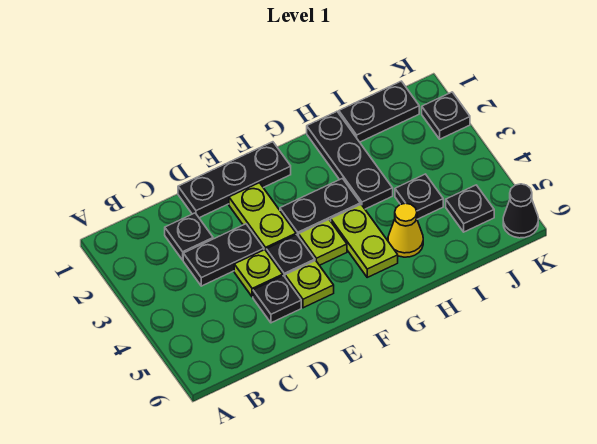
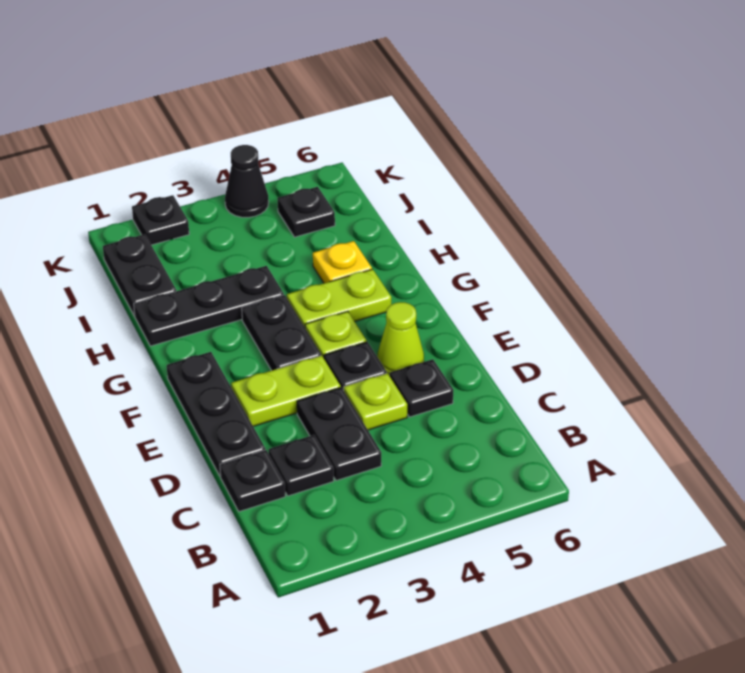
lime plate E5 level 1 -> lime cone E5 level 1
yellow cone H5 level 1 -> yellow plate H5 level 1
black plate I4 level 1 -> black plate C1 level 1
black cone K6 level 1 -> black cone K4 level 1

